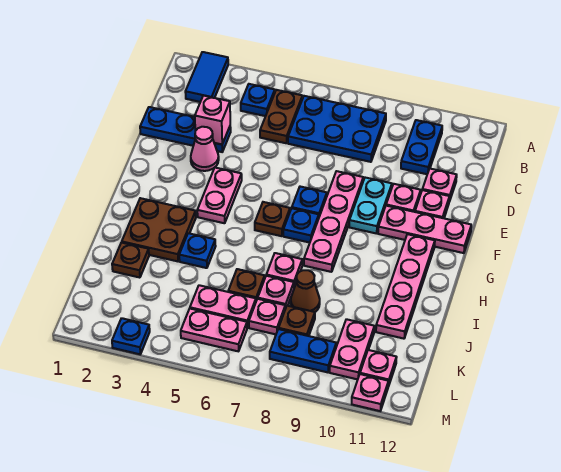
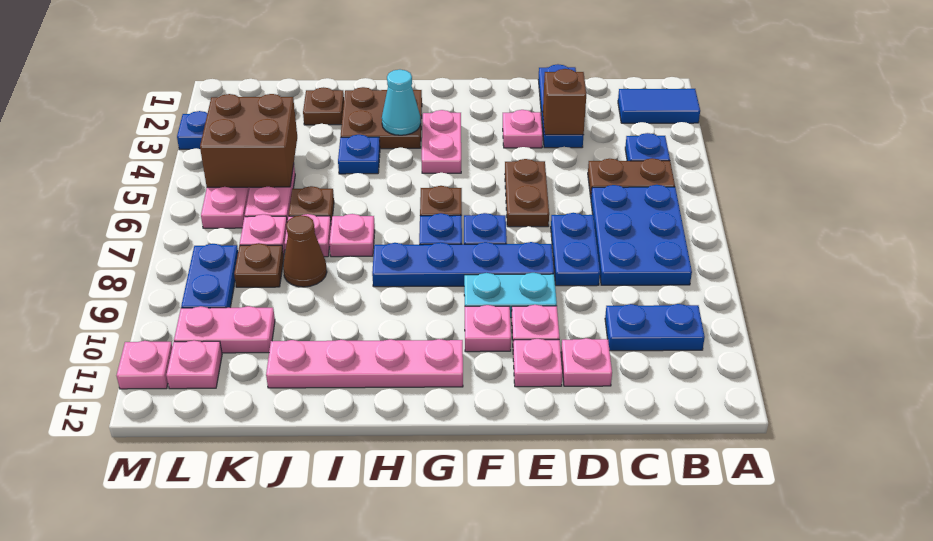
pink brick D3 level 2 -> brown brick D3 level 2
none -> blue plate D7:D8 level 1
pink cone E3 level 1 -> pink plate E3 level 1
none -> brown plate E5:E6 level 1
pink plate E8:H8 level 1 -> blue plate E8:H8 level 1
pink plate F4:G4 level 1 -> pink plate G3:G4 level 1
pink plate F10:F12 level 1 -> pink plate F10 level 1
none -> cyan cone H3 level 2
none -> brown brick K4:L5 level 2

